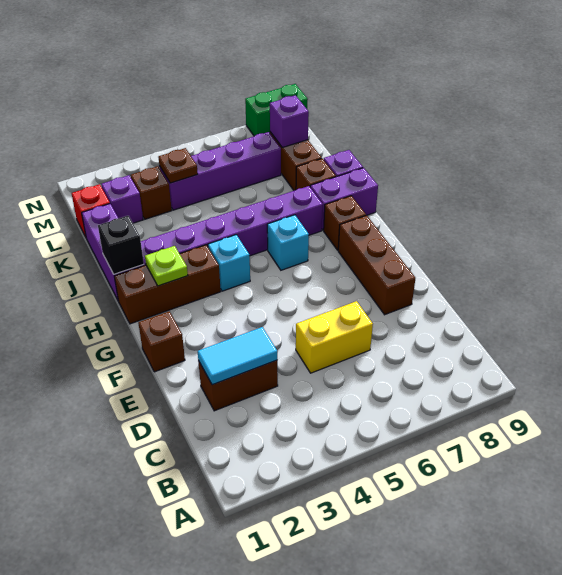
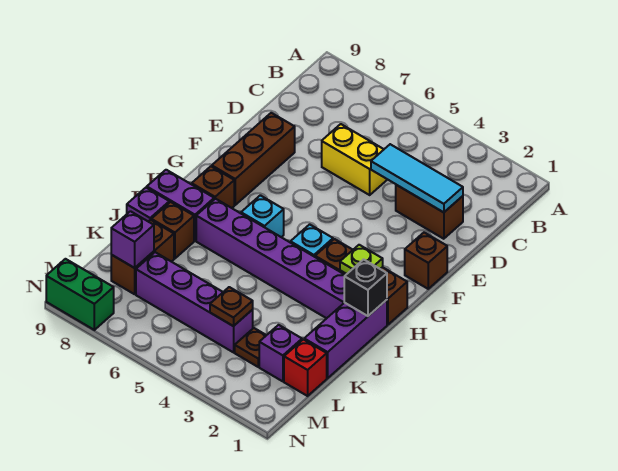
cyan tile D2:D3 level 2 -> cyan tile D2:D4 level 2
brown brick L3 level 1 -> brown plate L3 level 1

